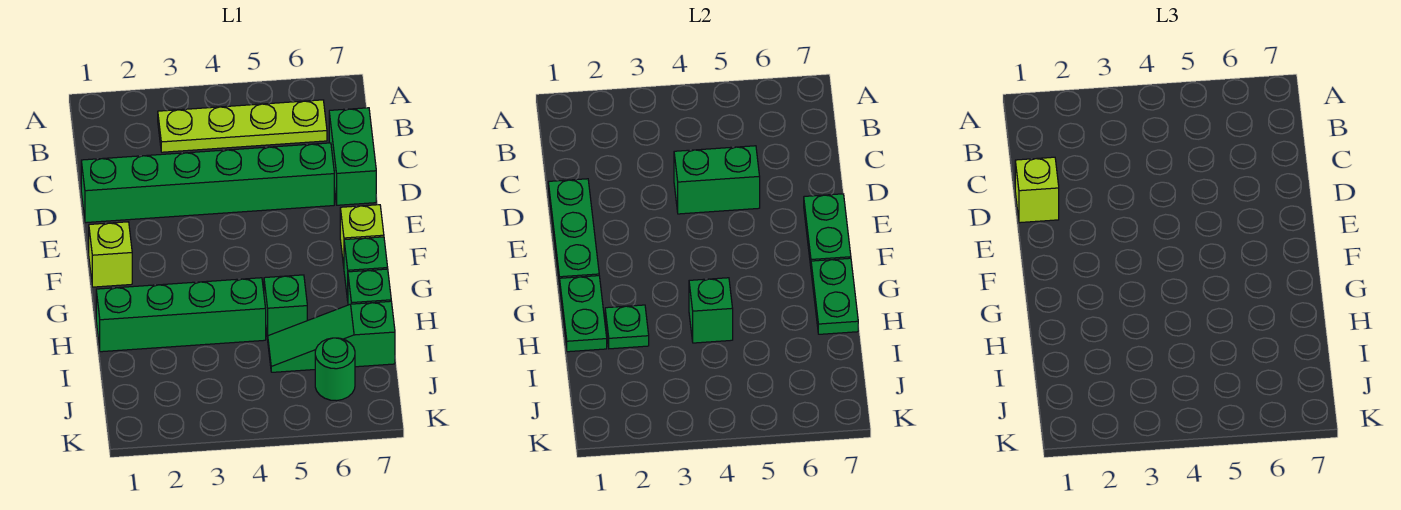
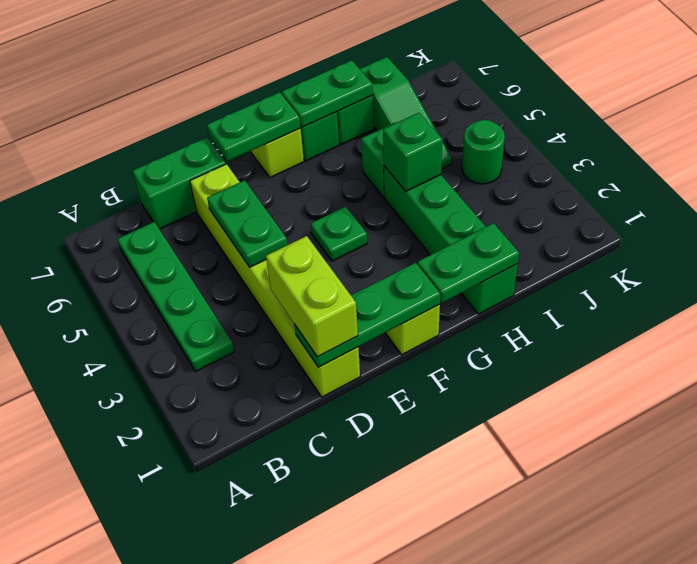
lime plate B3:B6 level 1 -> green plate B3:B6 level 1
green brick D1:D6 level 1 -> lime brick D1:D6 level 1
lime brick D1 level 3 -> lime brick D1:D2 level 3
green brick D4:D5 level 2 -> green plate D4:D5 level 2
green plate H2 level 2 -> green plate F4 level 1
green round brick J6 level 1 -> green round brick J4 level 1

